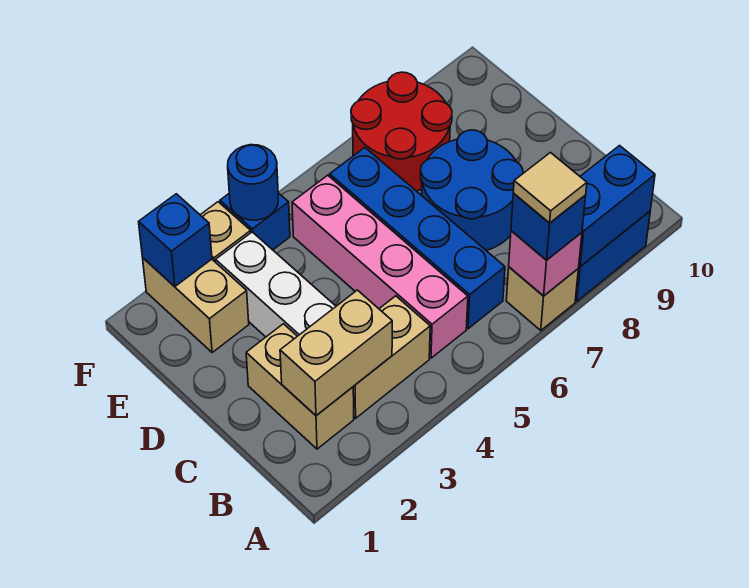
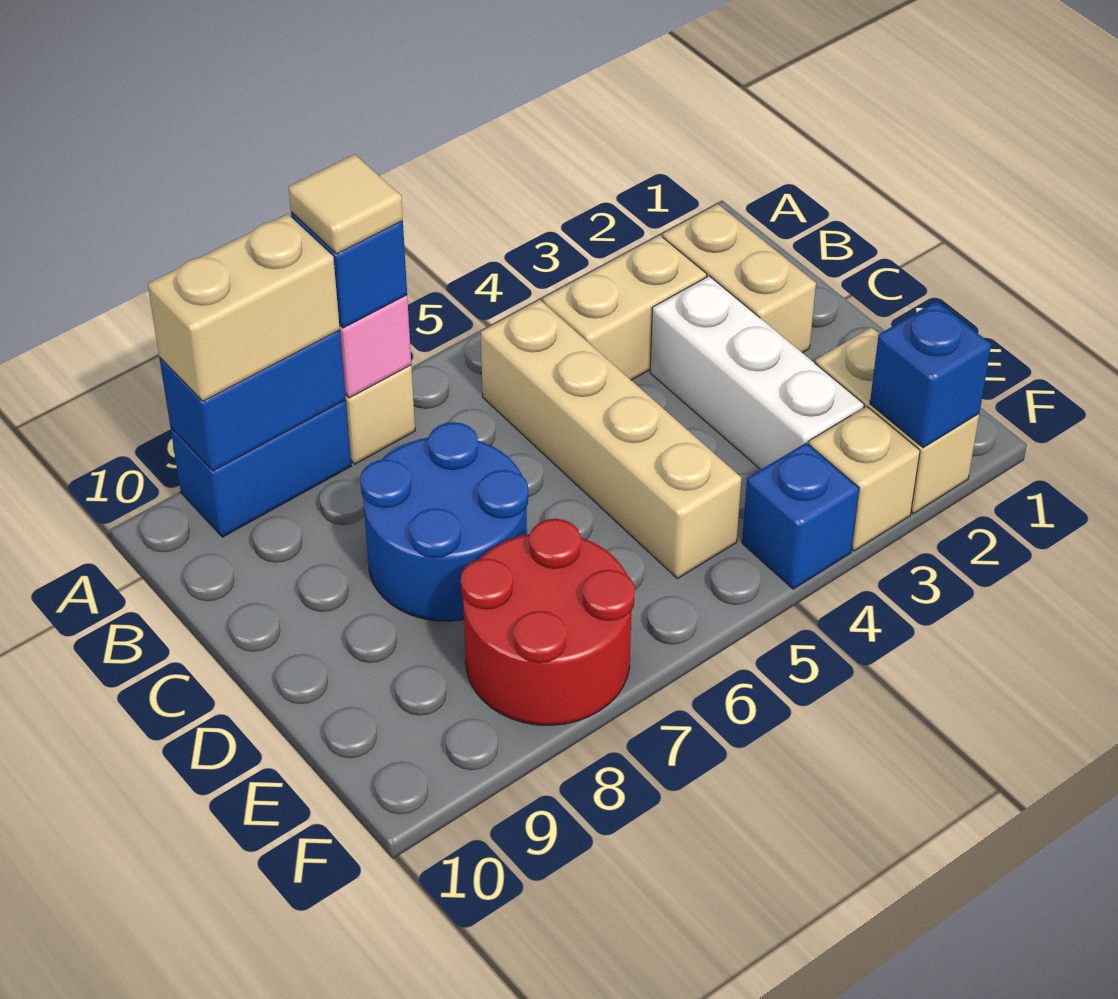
tan brick B2:B3 level 2 -> tan brick A8:A9 level 3
pink brick B5:E5 level 1 -> tan brick B5:E5 level 1
blue brick B6:E6 level 1 -> none
blue round brick F4 level 2 -> none

